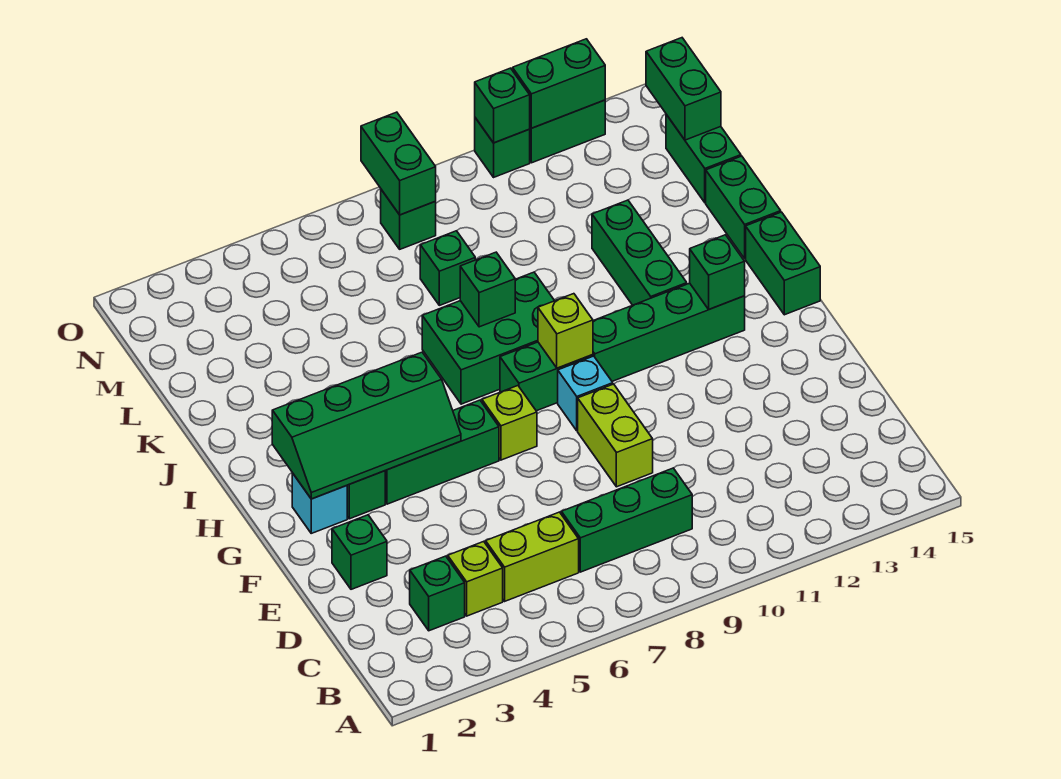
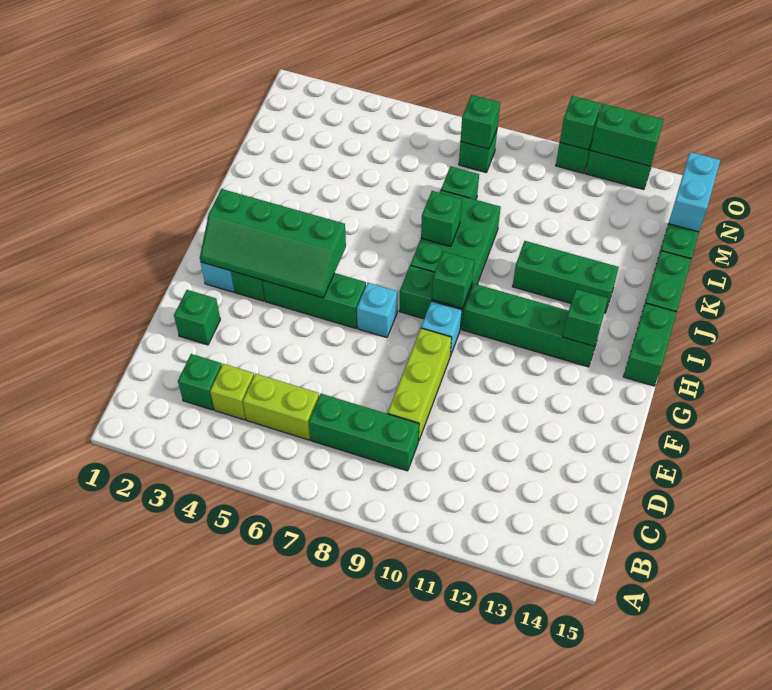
lime brick E9:F9 level 1 -> lime brick D9:F9 level 1
lime brick G7 level 1 -> cyan brick G7 level 1
lime brick H9 level 2 -> green brick H9 level 2
green brick I7:J9 level 1 -> green brick I8:K9 level 1
green brick I12:K12 level 1 -> green brick J11:J13 level 1
green brick M15:N15 level 2 -> cyan brick M15:N15 level 2
green brick N8:O8 level 2 -> green brick N8 level 2

